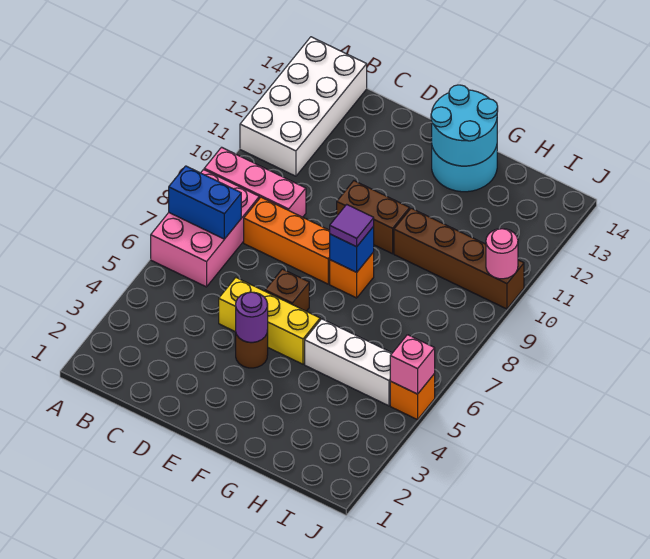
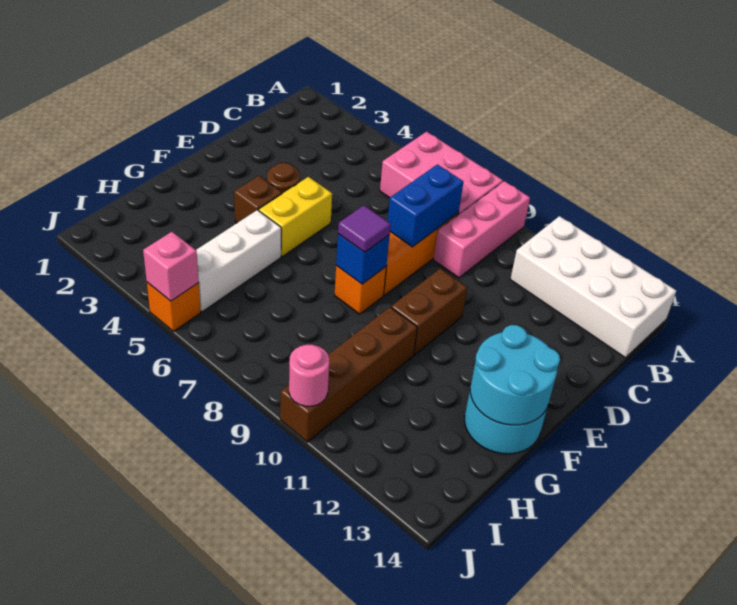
blue brick A7:B7 level 2 -> blue brick C8:D8 level 2
yellow brick D5:F5 level 1 -> yellow brick E5:F5 level 1
purple round brick E4 level 2 -> none
brown brick E6 level 1 -> brown brick F4 level 1

